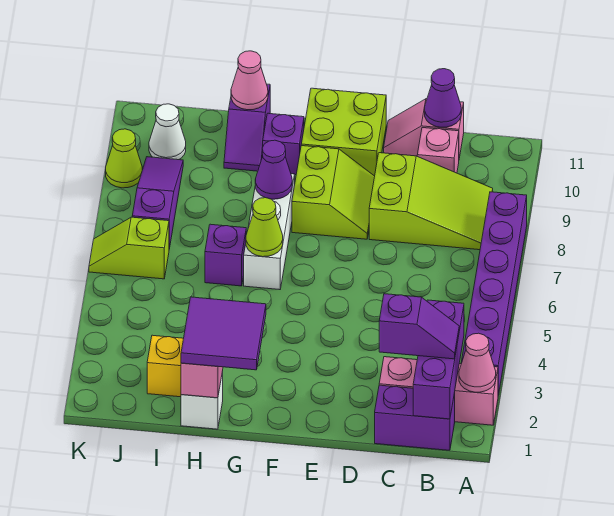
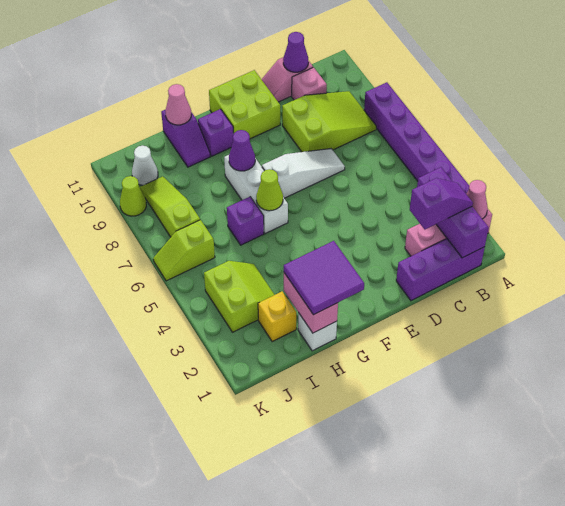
purple brick B1:C1 level 1 -> purple brick B1:D1 level 1
none -> white slope D7:F7 level 1 top F
lime slope E8:F9 level 1 top F -> lime slope I3:J4 level 1 top J
purple slope J7:J9 level 1 top 7 -> lime slope J7:J9 level 1 top 7

